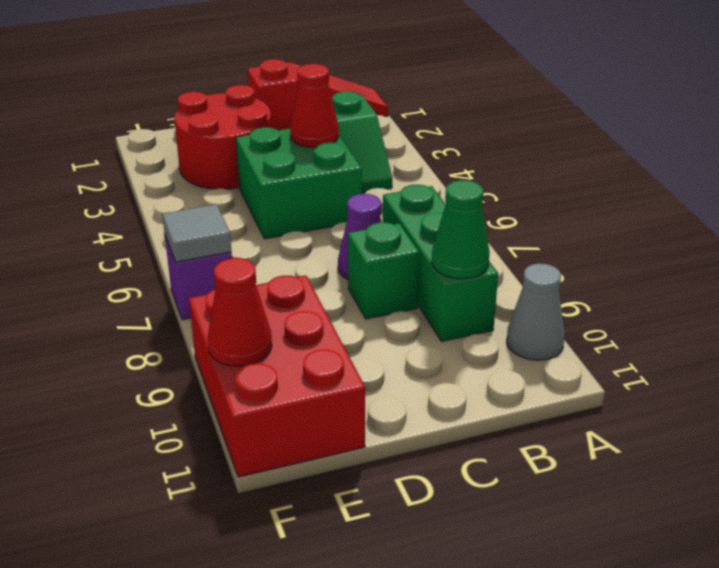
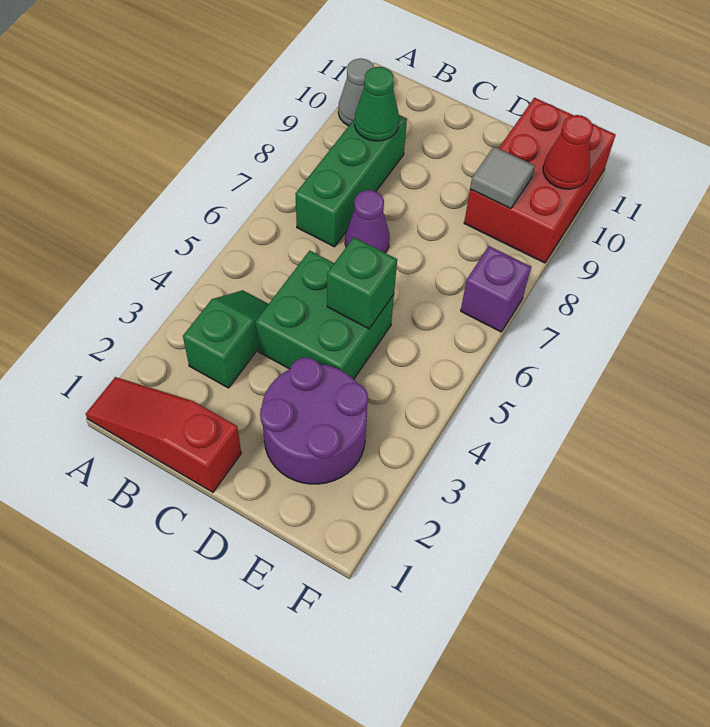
red cone C4 level 2 -> none
green brick C8 level 1 -> green brick D5 level 2
red round brick D2:E3 level 1 -> purple round brick D2:E3 level 1
grey tile F7 level 2 -> grey tile E9 level 2

